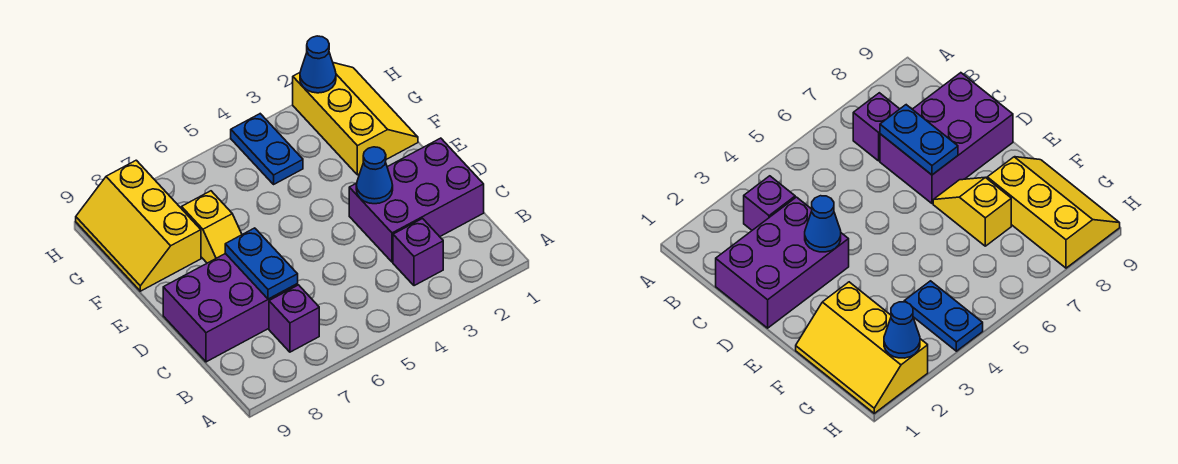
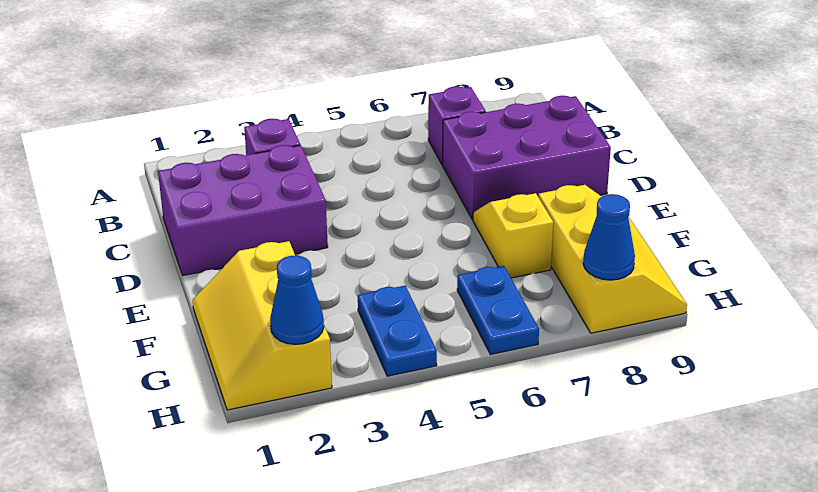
blue plate C7:D7 level 2 -> blue plate G6:H6 level 1
blue cone D3 level 2 -> blue cone H8 level 2

